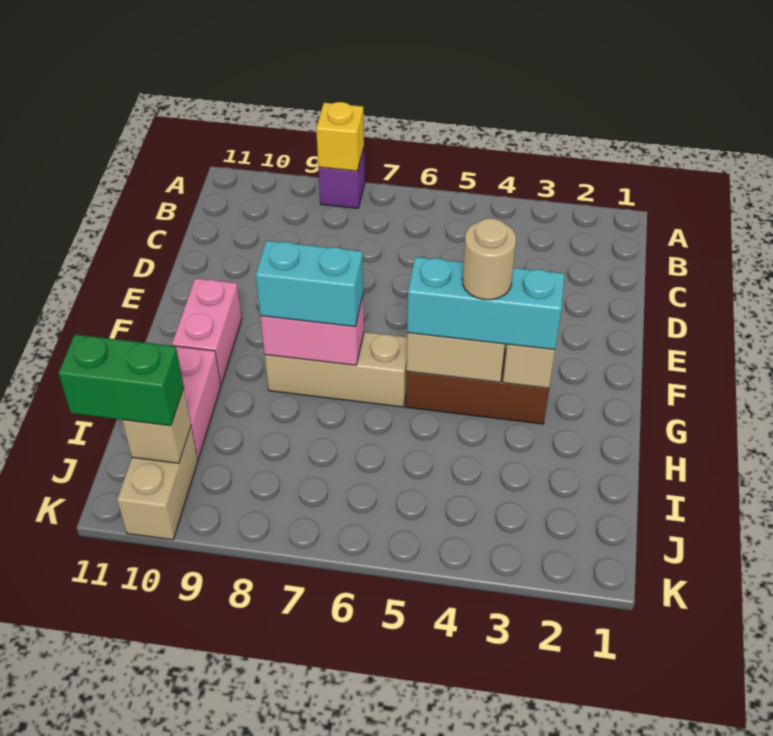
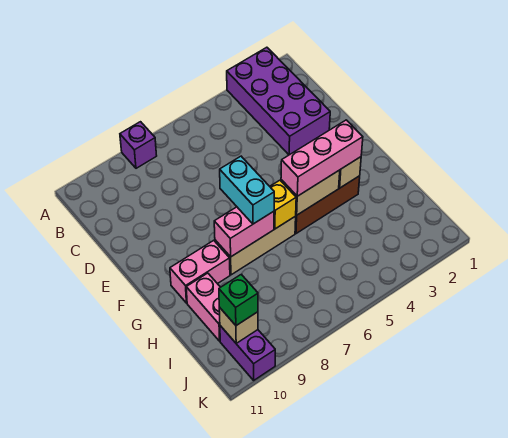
none -> purple brick A2:D3 level 1
yellow brick A8 level 2 -> yellow brick G6 level 2
pink brick F10:G10 level 1 -> pink brick G9:G10 level 1
cyan brick G3:G5 level 3 -> pink brick G3:G5 level 3
tan round brick G4 level 4 -> none
cyan brick G7:G8 level 3 -> cyan brick F7:G7 level 3
tan brick J10:K10 level 1 -> purple brick J10:K10 level 1
green brick J10:J11 level 3 -> green brick J10 level 3

